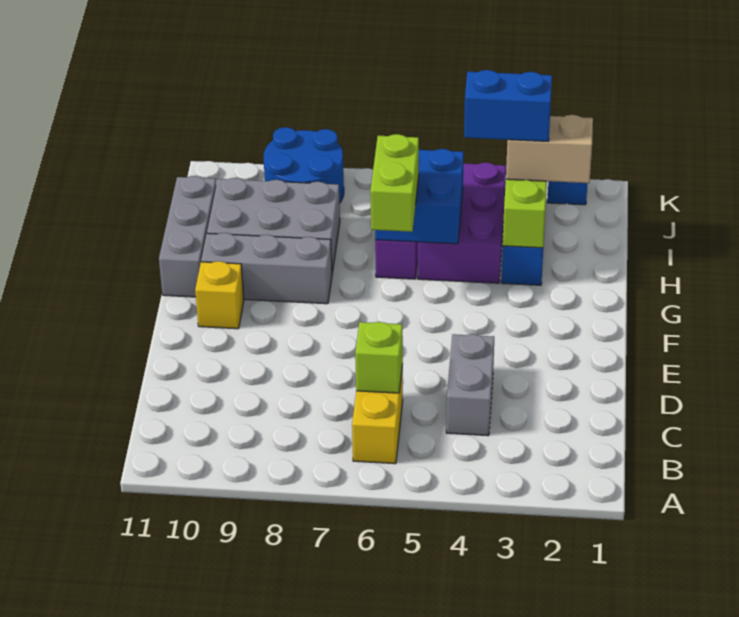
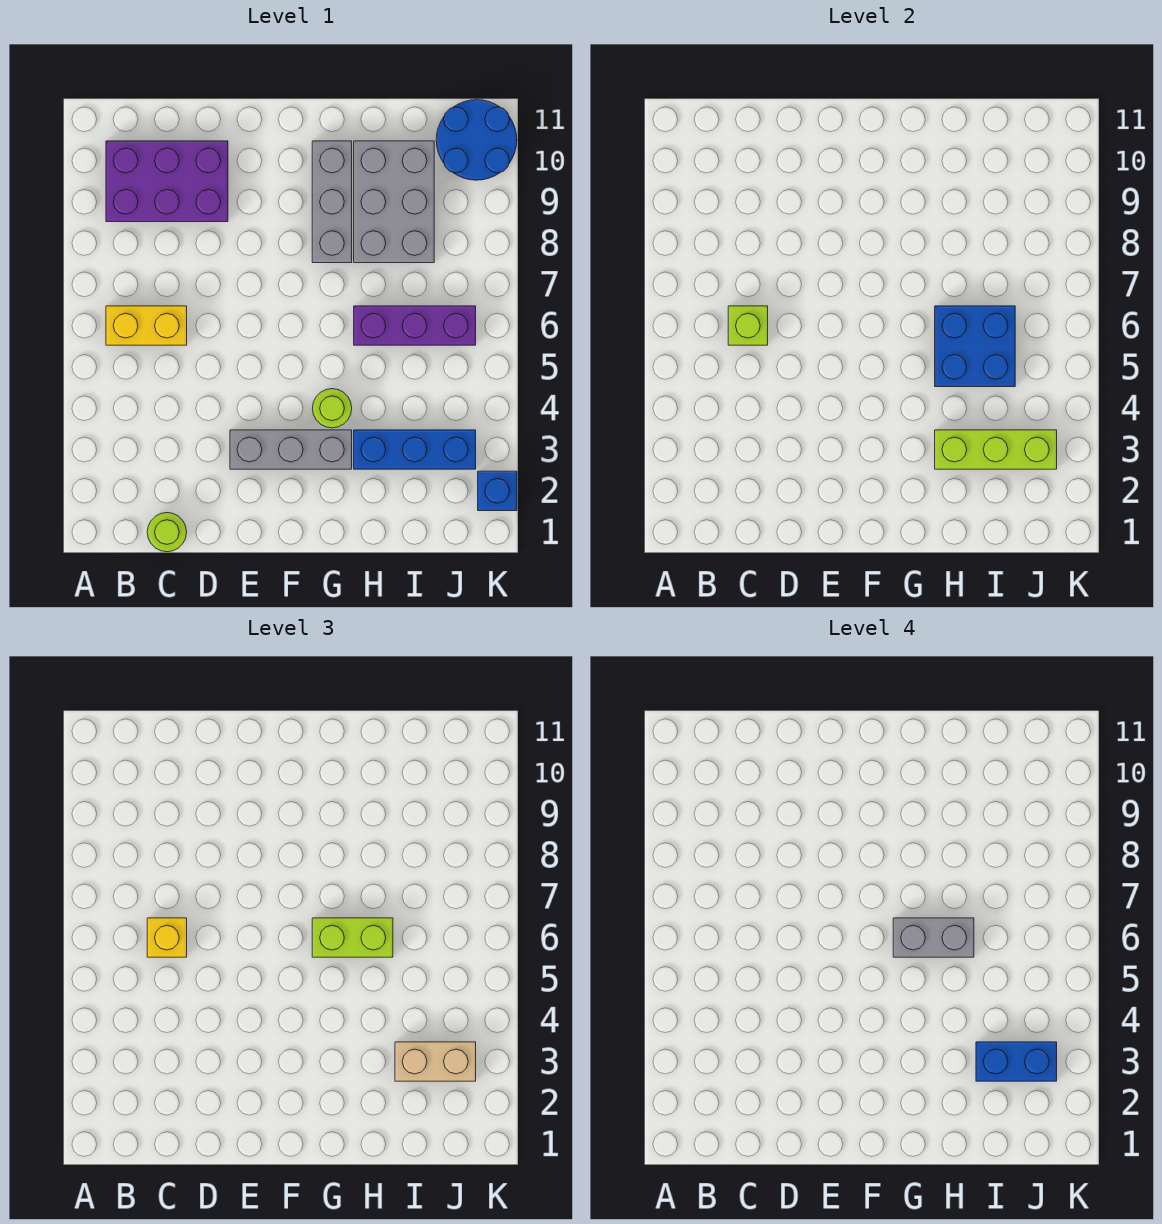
none -> lime round brick C1 level 1
grey brick C4:D4 level 1 -> grey brick G6:H6 level 4
yellow brick F10 level 1 -> yellow brick C6 level 3
none -> lime round brick G4 level 1
grey brick G11:I11 level 1 -> grey brick E3:G3 level 1
purple brick H4:J5 level 1 -> purple brick B9:D10 level 1
tan brick I2:I3 level 3 -> tan brick I3:J3 level 3
blue brick I3:I4 level 4 -> blue brick I3:J3 level 4
blue round brick J8:K9 level 1 -> blue round brick J10:K11 level 1

